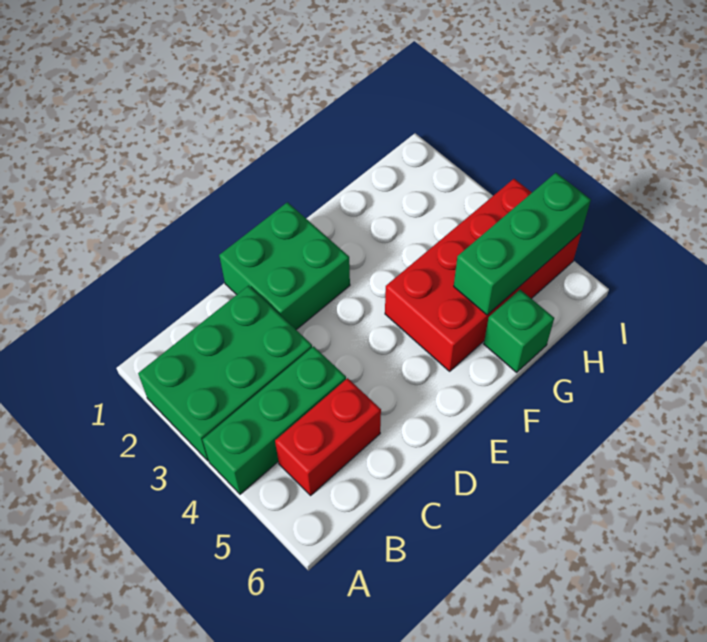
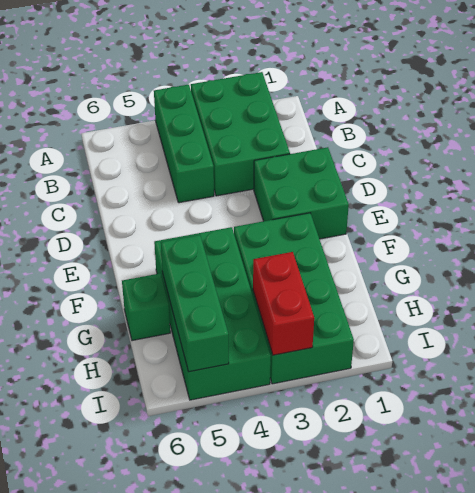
red brick B5:C5 level 1 -> red brick H3:I3 level 2
none -> green brick F2:I3 level 1
red brick F4:I5 level 1 -> green brick F4:I5 level 1

